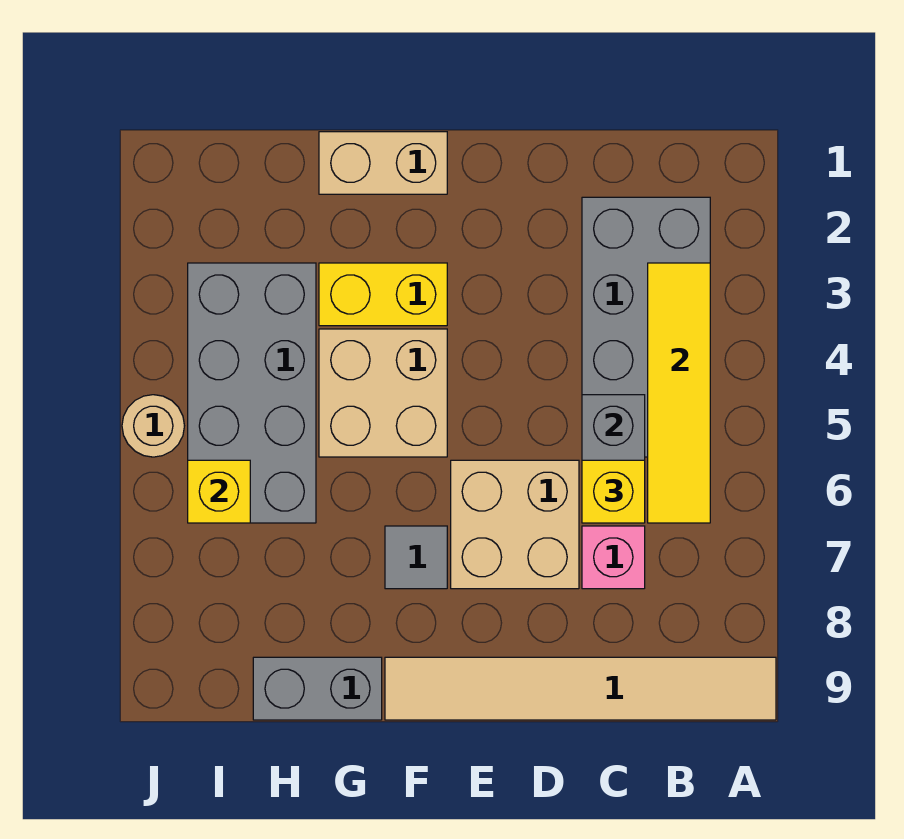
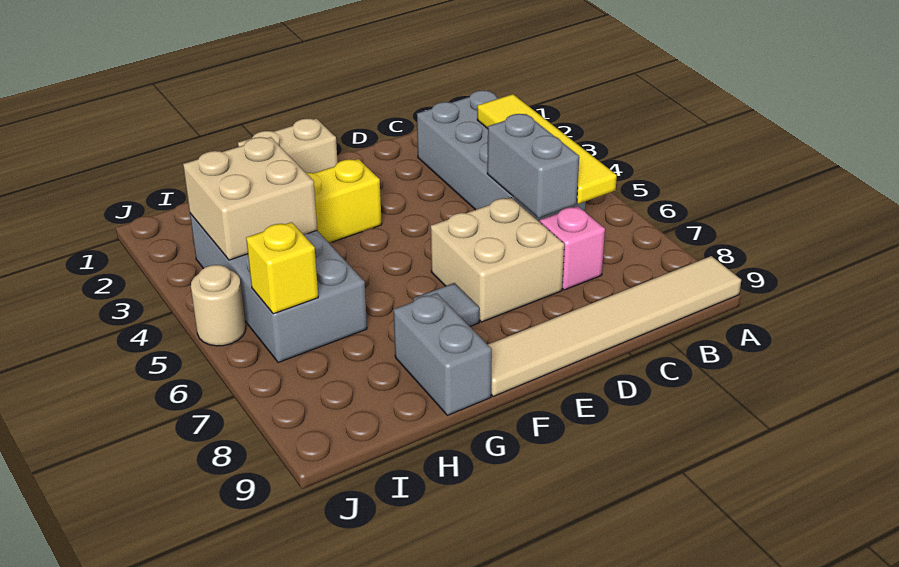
yellow brick C6 level 3 -> none
tan brick F4:G5 level 1 -> tan brick H3:I4 level 2
grey brick G9:H9 level 1 -> grey brick G8:G9 level 1

